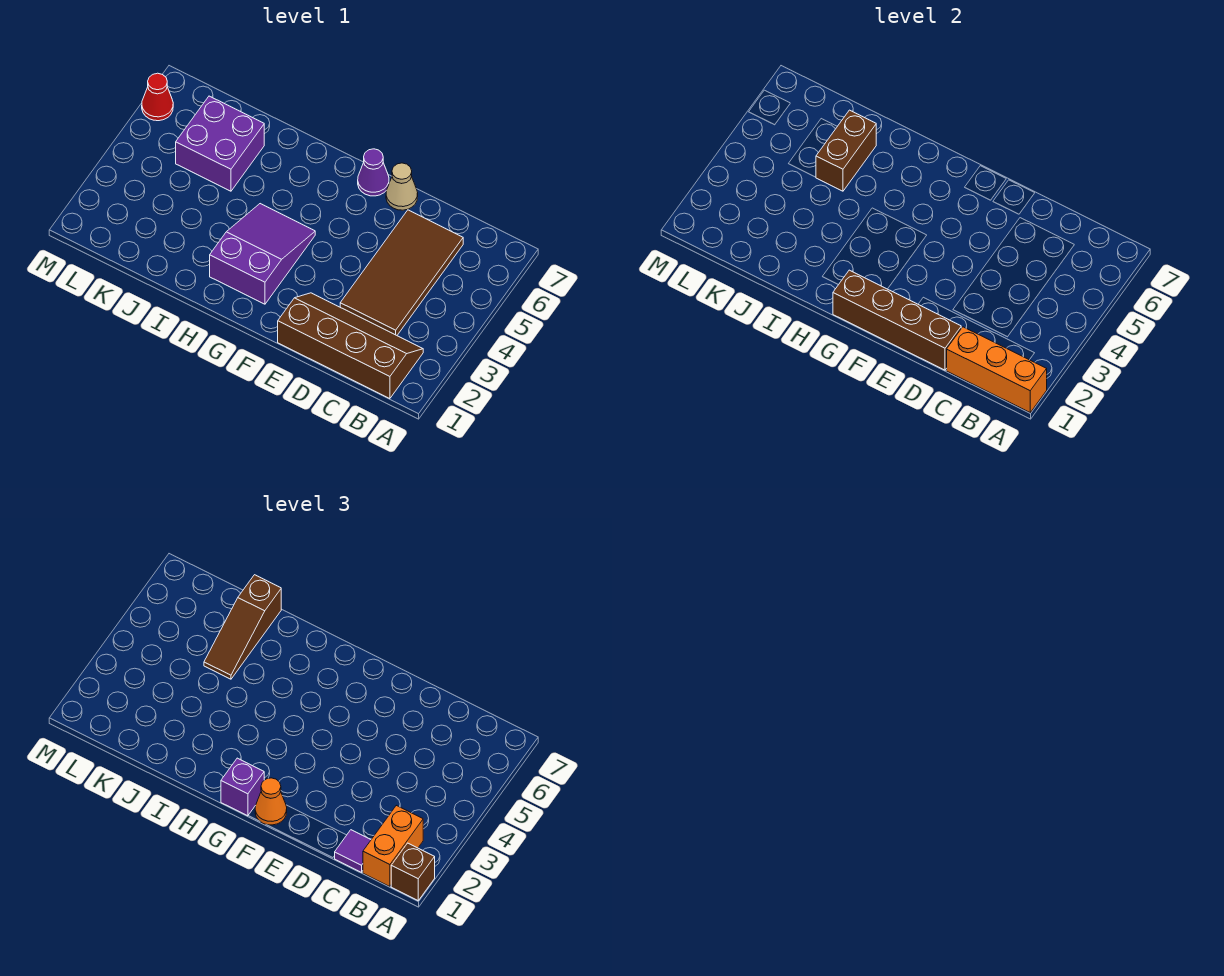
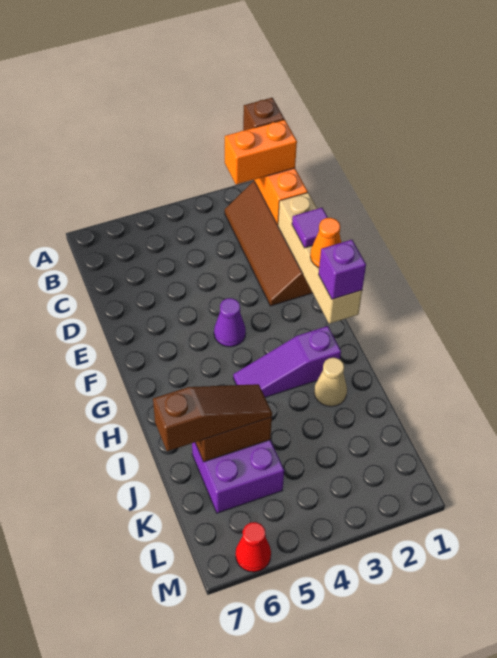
purple tile C1 level 3 -> purple tile E1 level 3
brown tile C3:D6 level 1 -> none
brown brick D1:G1 level 2 -> tan brick D1:G1 level 2
tan cone E7 level 1 -> tan cone I2 level 1
purple cone F7 level 1 -> purple cone F4 level 1
purple slope G2:H4 level 1 top 2 -> purple slope H2:H4 level 1 top 2

